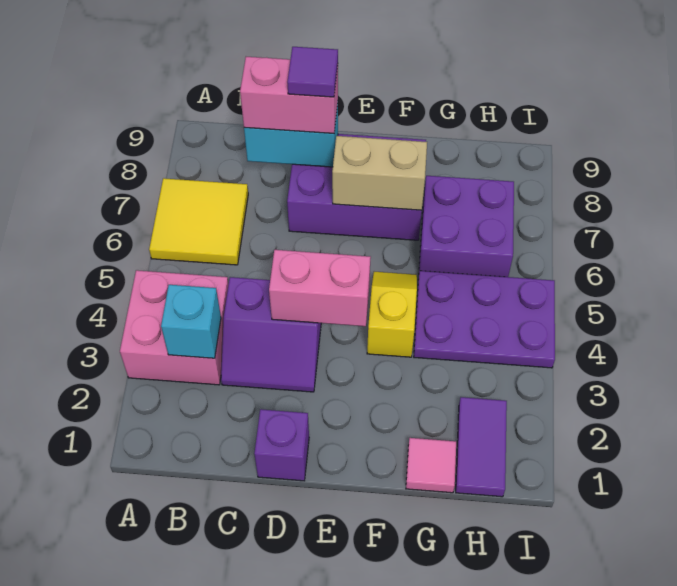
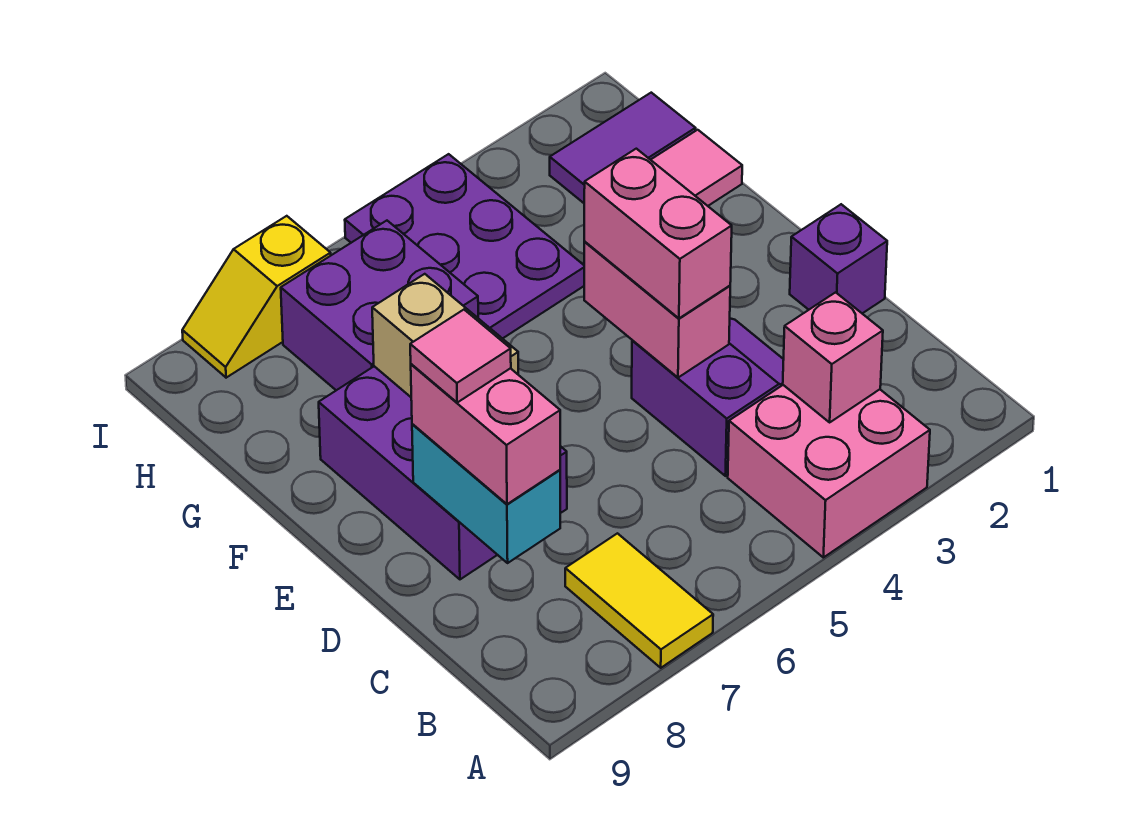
yellow tile A6:B7 level 1 -> yellow tile A7:B7 level 1
cyan brick B3 level 2 -> pink brick B3 level 2
none -> pink brick D4:E4 level 3
purple tile D8 level 4 -> pink tile D8 level 4
yellow slope F4:F5 level 1 top 4 -> yellow slope I7:I8 level 1 top 7

